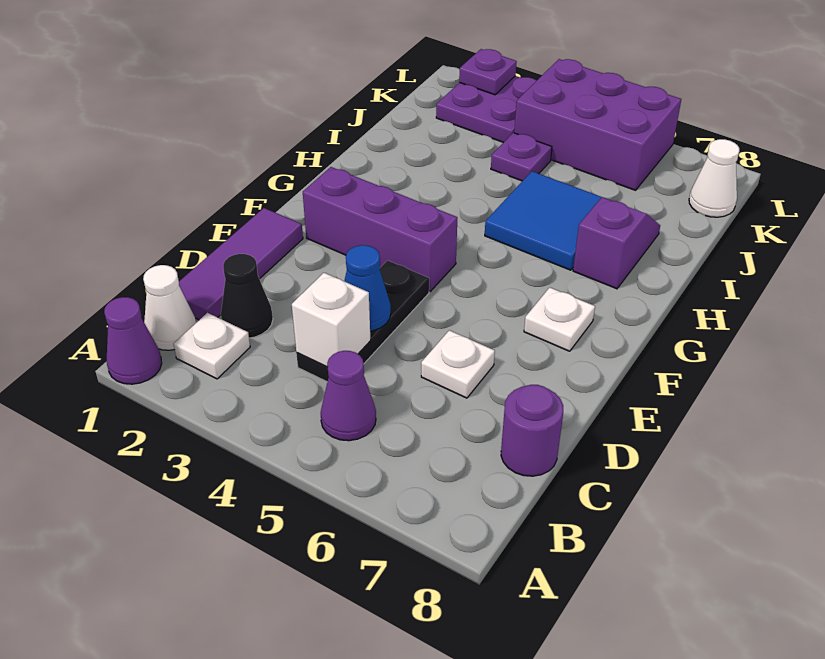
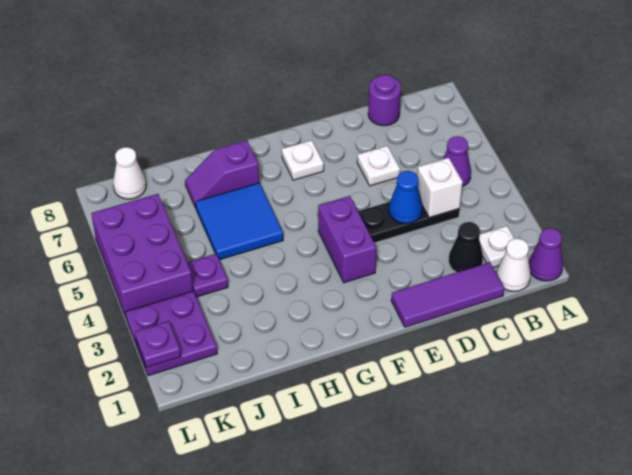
purple brick F2:F4 level 1 -> purple brick F3:F4 level 1

